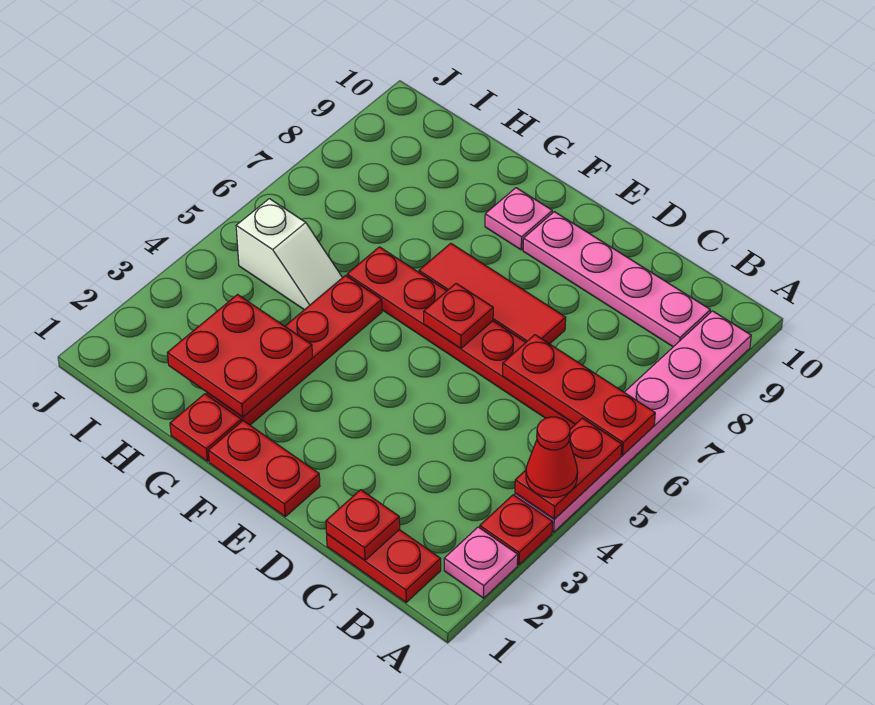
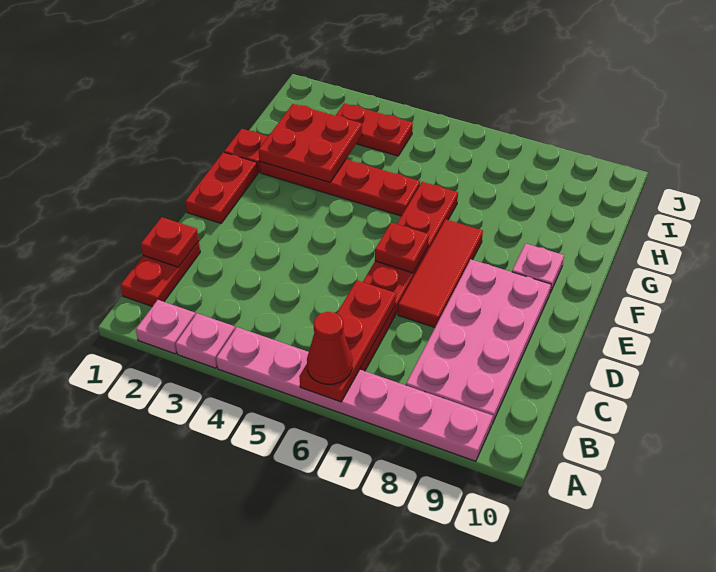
red plate A3 level 1 -> pink plate A3 level 1
red plate A4:A5 level 2 -> red plate I3:I4 level 1
red cone A4 level 3 -> red cone A6 level 3
pink plate B9:E9 level 1 -> pink plate B8:E9 level 1
white slope H5:I5 level 1 top I -> none

